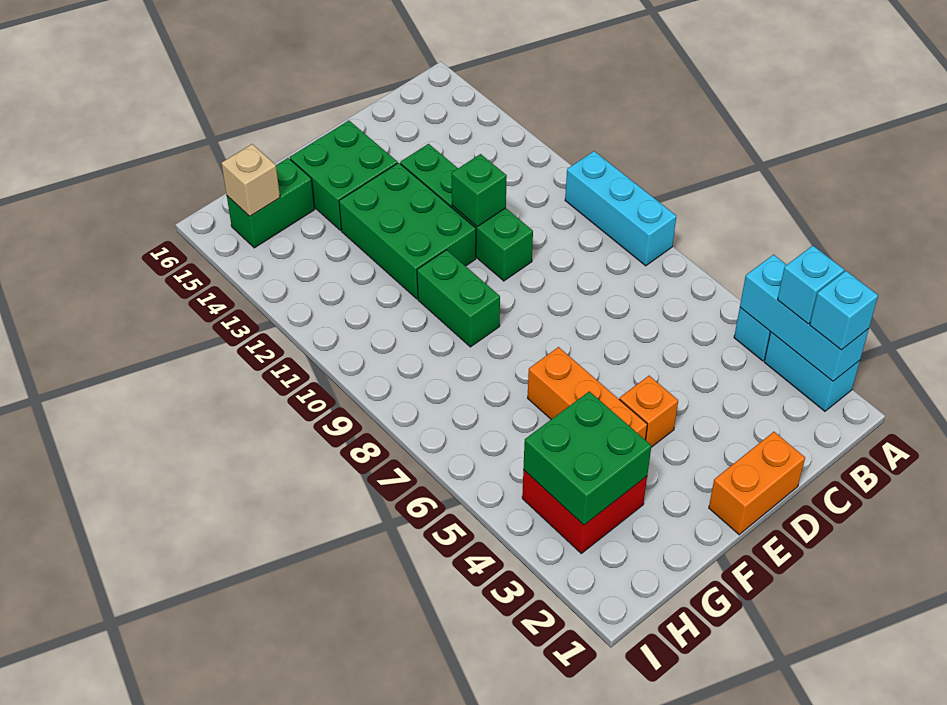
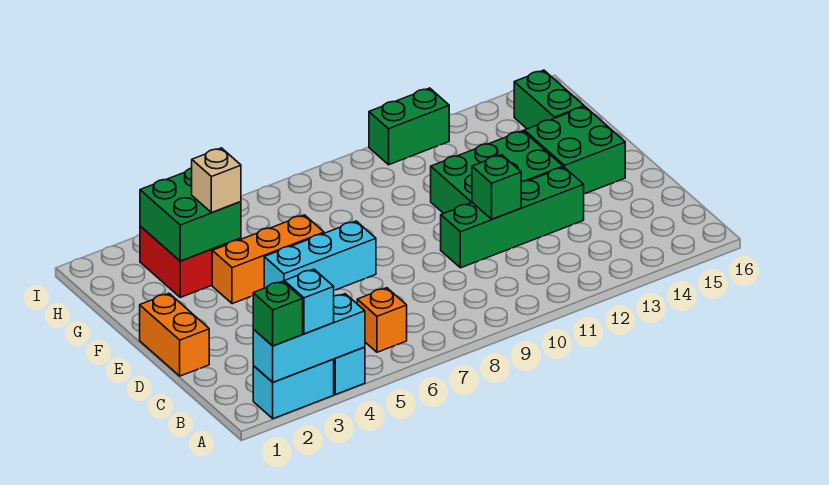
cyan brick A2 level 3 -> green brick A2 level 3
cyan brick A8:A10 level 1 -> cyan brick E5:E7 level 1
orange brick E4 level 1 -> orange brick B6 level 1
green brick F9:F10 level 1 -> green brick I11:I12 level 1
tan brick H15 level 2 -> tan brick G4 level 3

